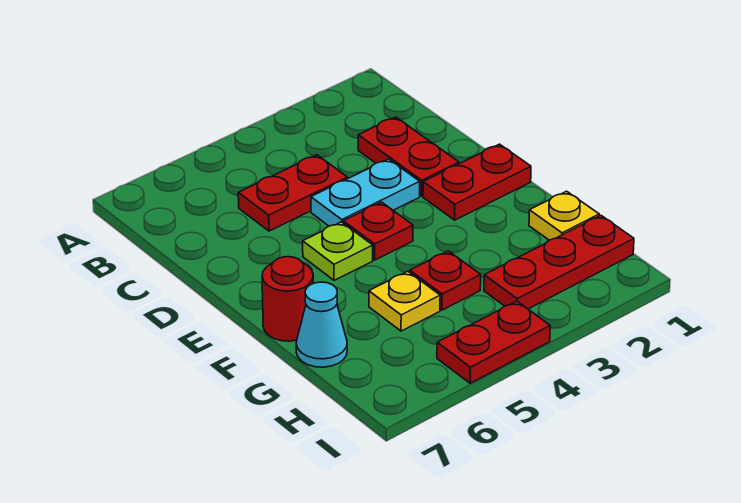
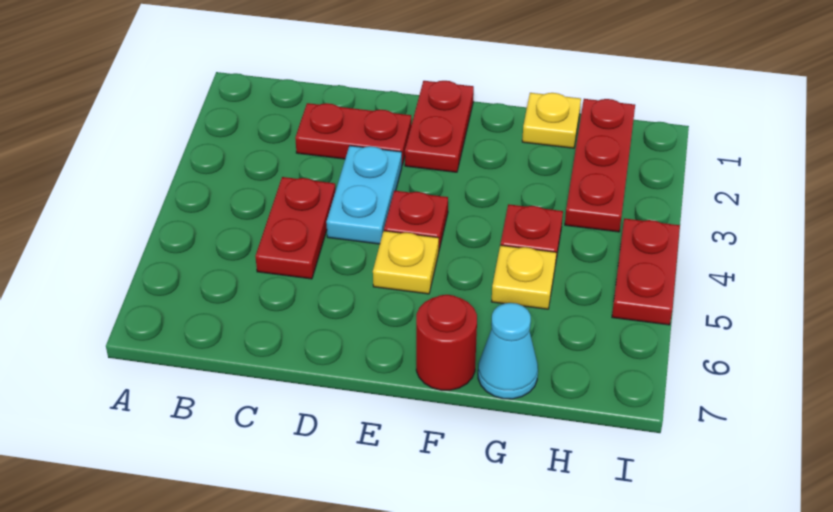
lime plate E5 level 1 -> yellow plate E5 level 1

